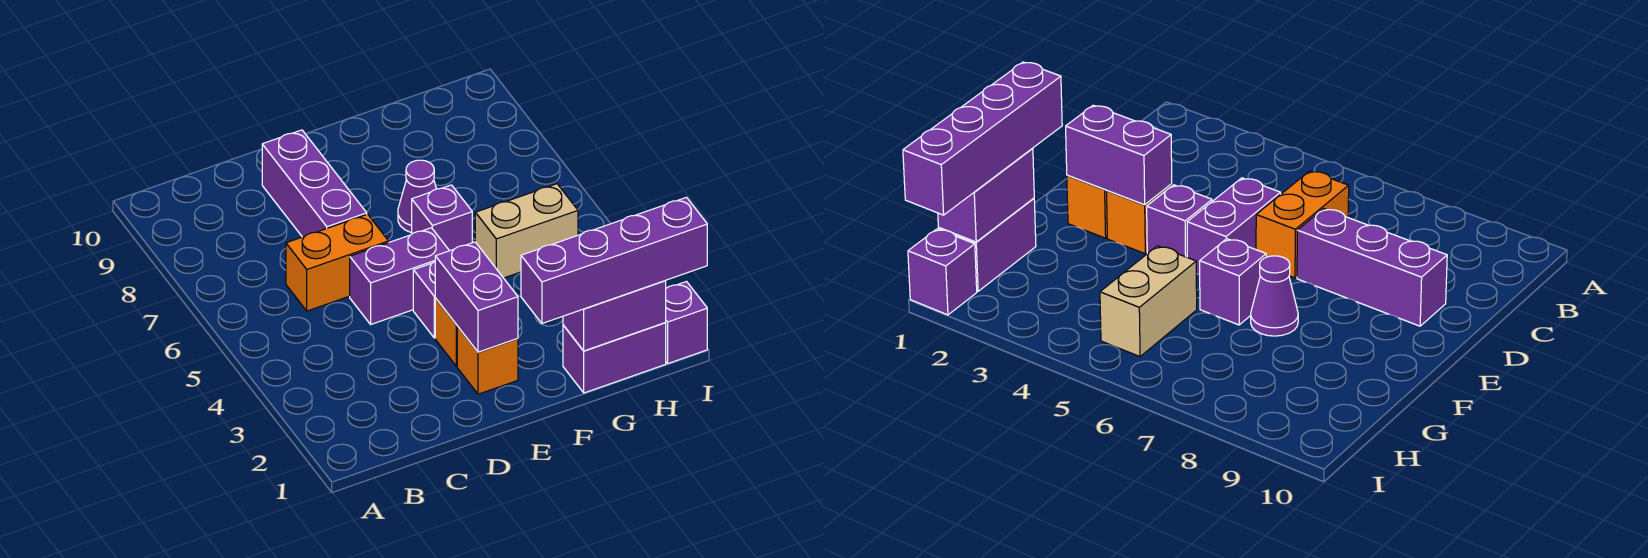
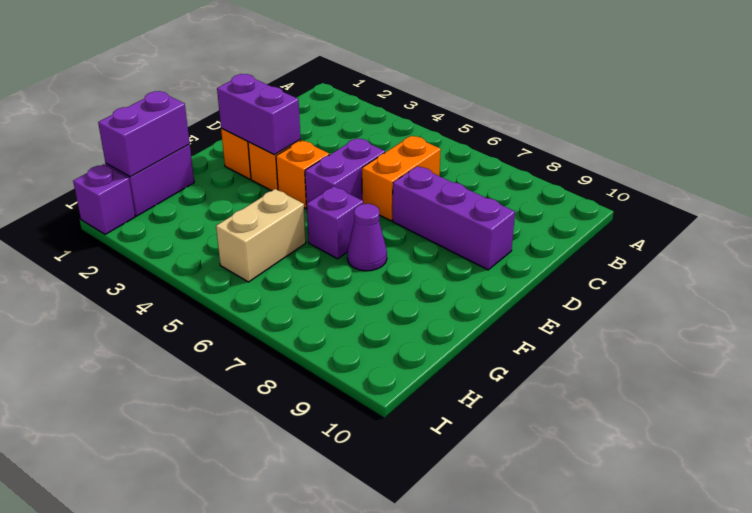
purple brick E4 level 1 -> orange brick E4 level 1
purple brick F1:I1 level 3 -> none

